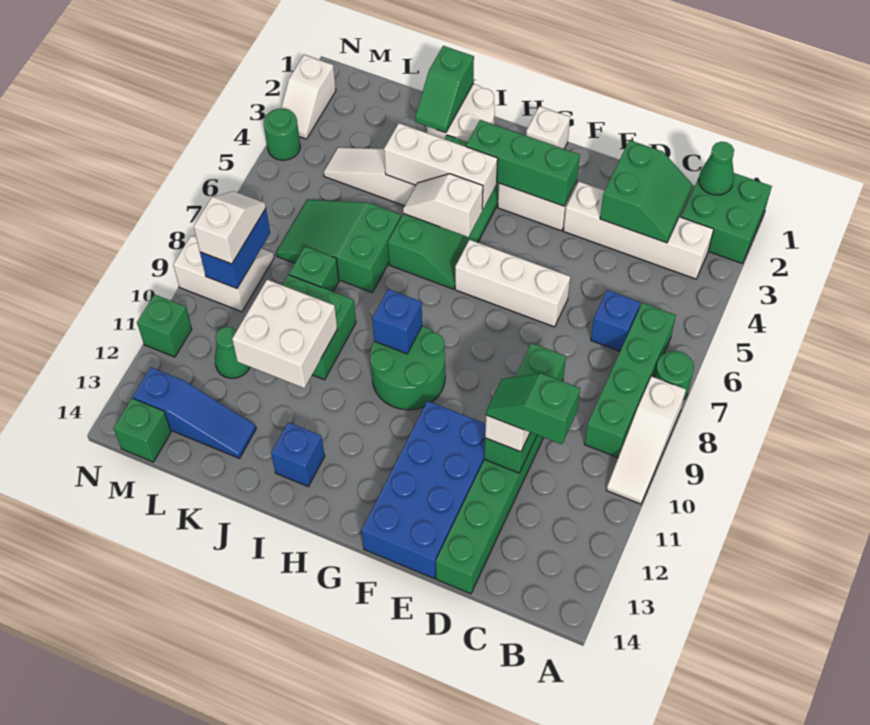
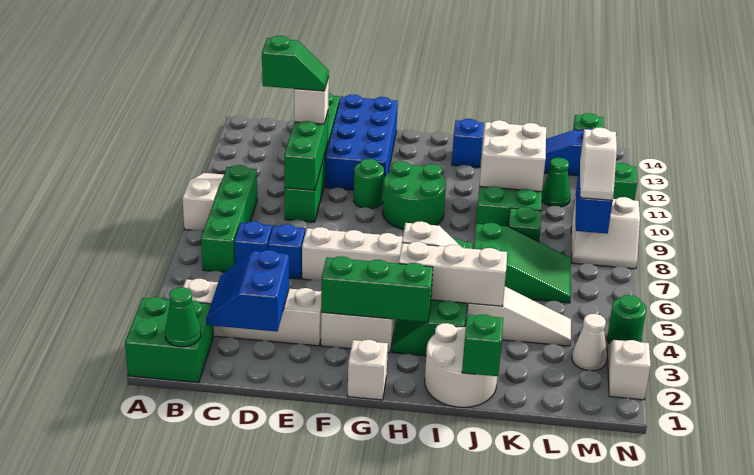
green round brick A7 level 1 -> green round brick F10 level 1
green slope C2:D3 level 2 top D -> blue slope C2:D3 level 2 top D
blue brick H9 level 2 -> blue brick D6 level 1
none -> white cone M3 level 1

